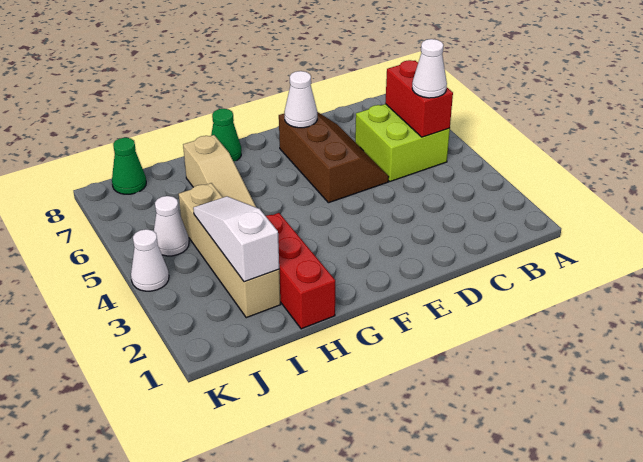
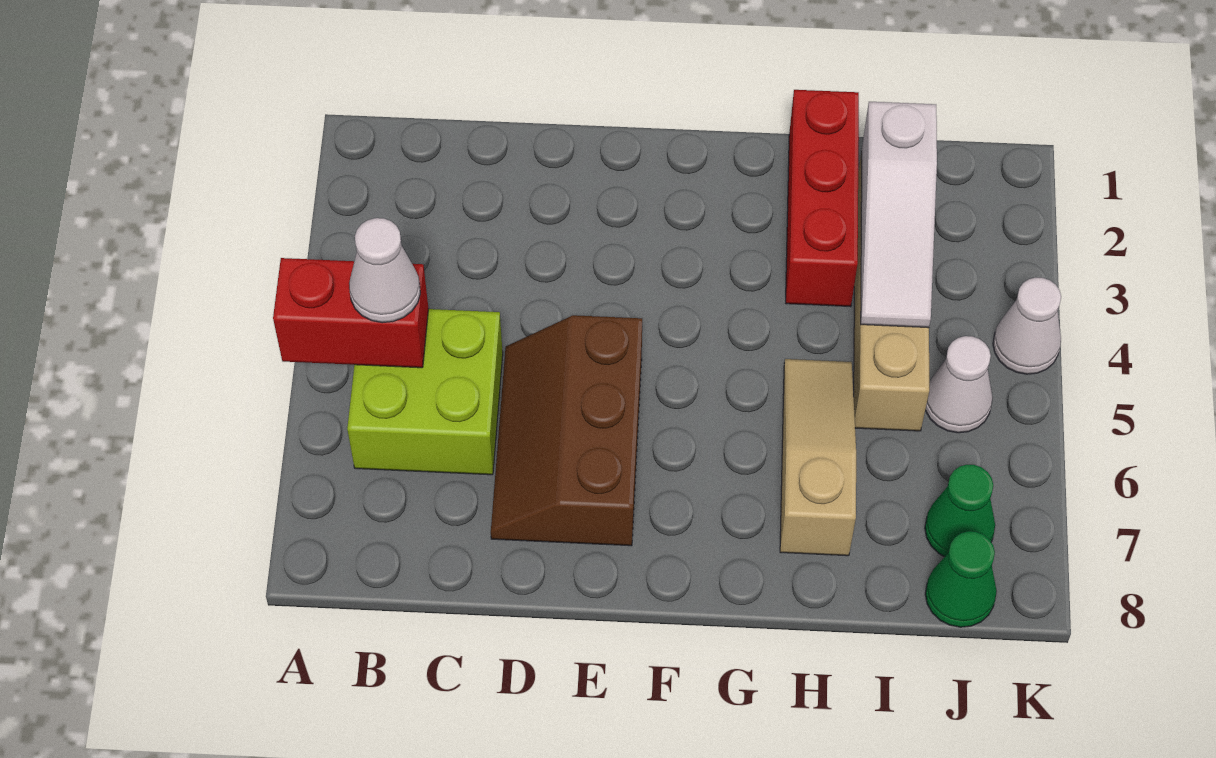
red brick B5:B6 level 2 -> red brick A5:B5 level 2
white cone E7 level 2 -> none
green cone G8 level 1 -> green cone J7 level 1

